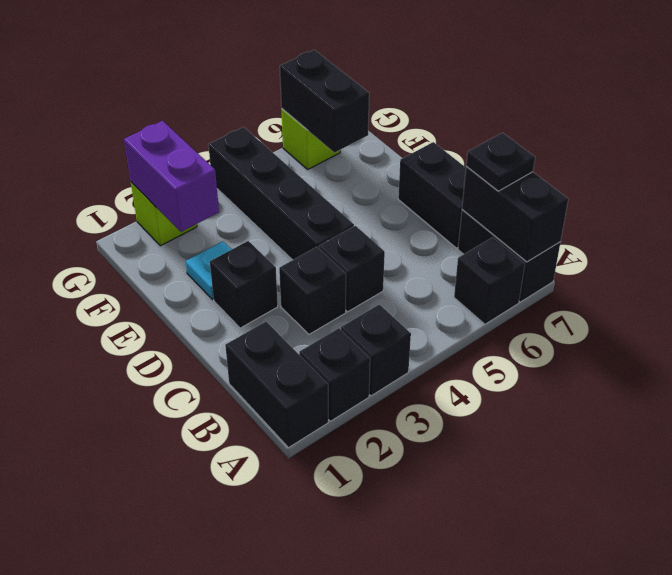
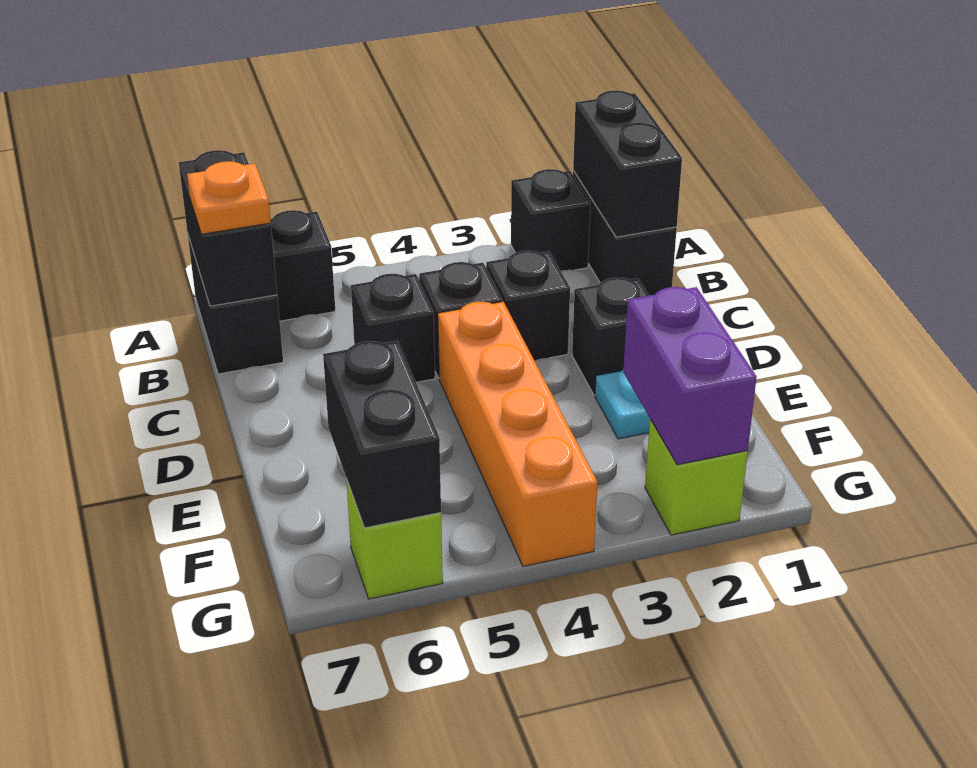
black brick A3 level 1 -> black brick C5 level 1
black plate B7 level 3 -> orange plate B7 level 3
black brick C7:D7 level 1 -> black brick A1:B1 level 2
black brick D4:G4 level 1 -> orange brick D4:G4 level 1

